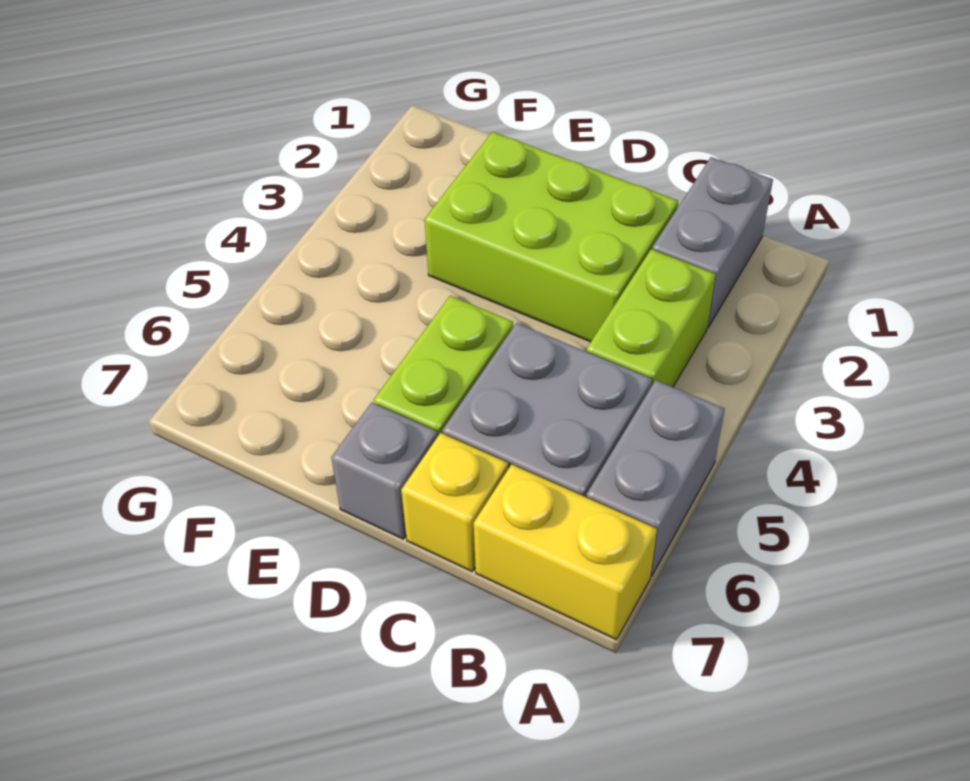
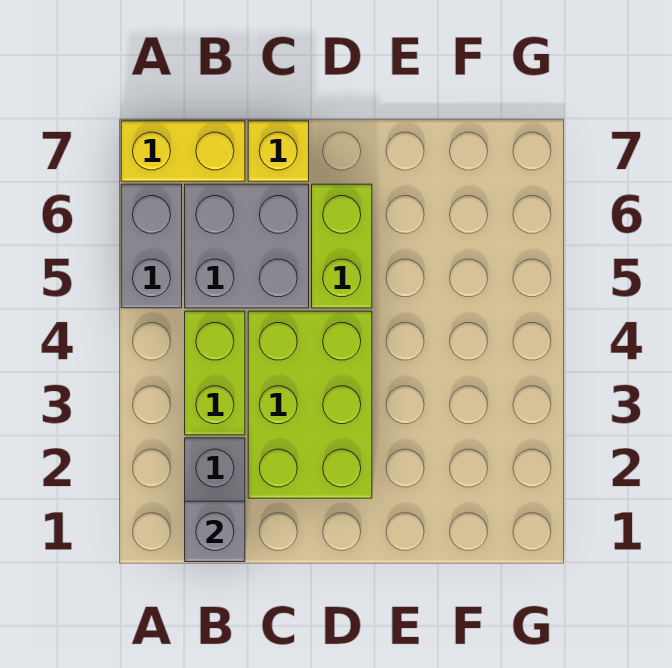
lime brick C2:E3 level 1 -> lime brick C2:D4 level 1
grey brick D7 level 1 -> grey brick B1 level 2

